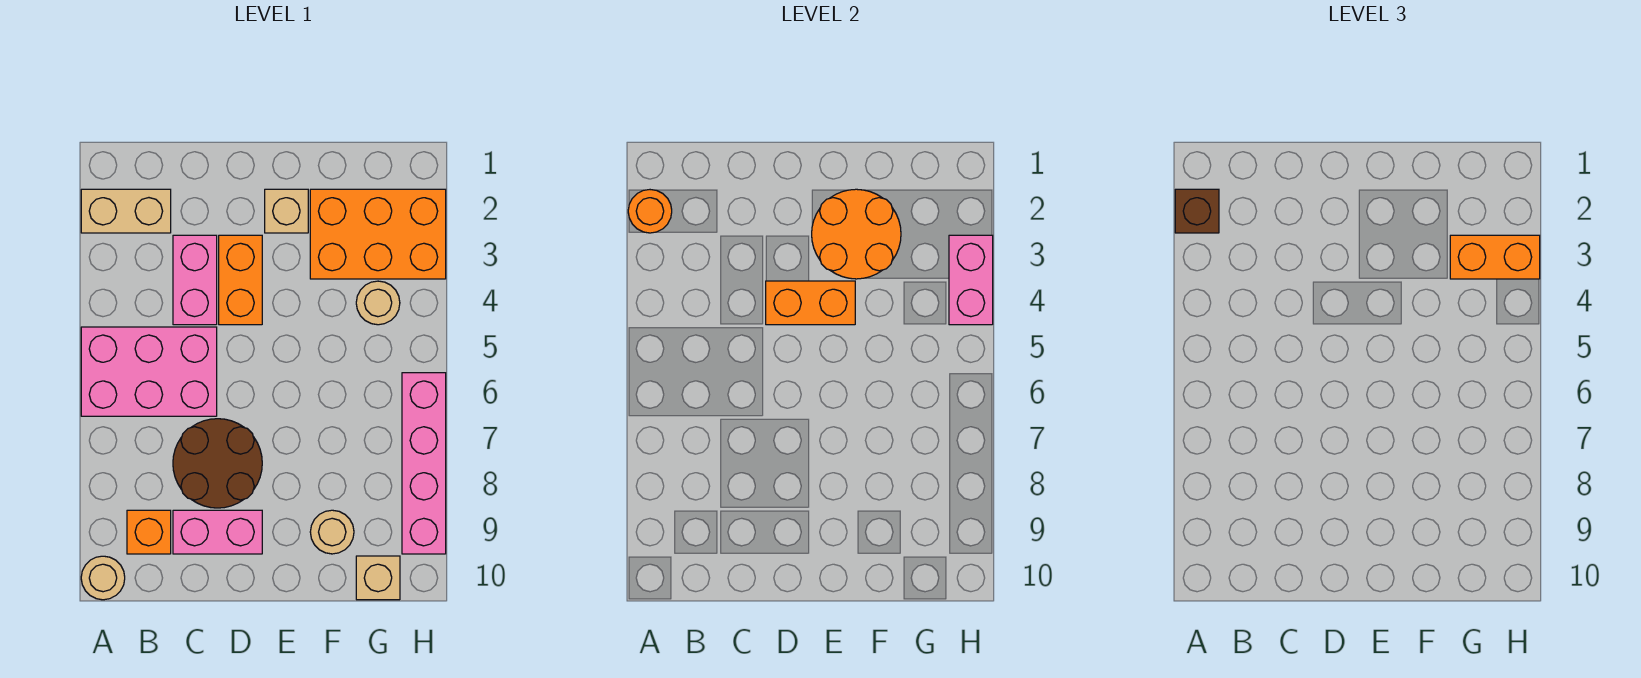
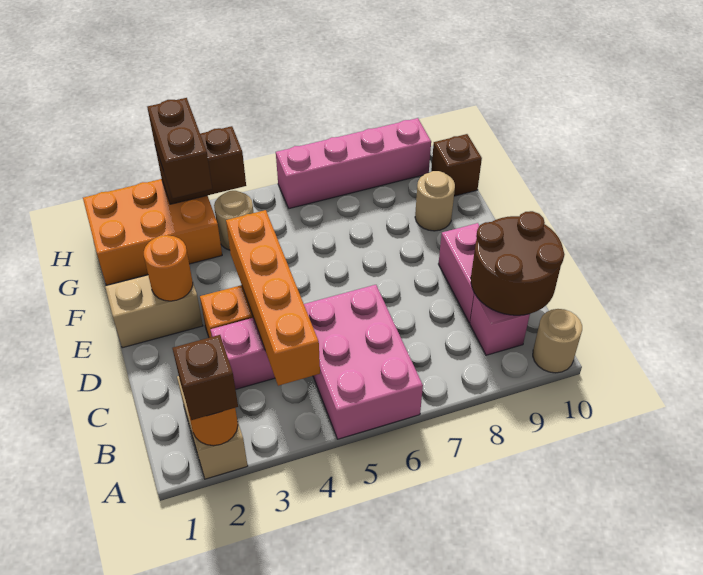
orange brick B9 level 1 -> pink brick B9 level 1
brown round brick C7:D8 level 1 -> brown round brick B9:C10 level 2
orange brick D4:E4 level 2 -> orange brick B4:E4 level 2
tan brick E2 level 1 -> tan brick E1:E2 level 1
orange round brick E2:F3 level 2 -> orange round brick E2 level 2
orange brick F2:H3 level 1 -> orange brick G1:H3 level 1
orange brick G3:H3 level 3 -> brown brick G3:H3 level 3
tan brick G10 level 1 -> brown brick G10 level 1
pink brick H3:H4 level 2 -> brown brick H3:H4 level 2

